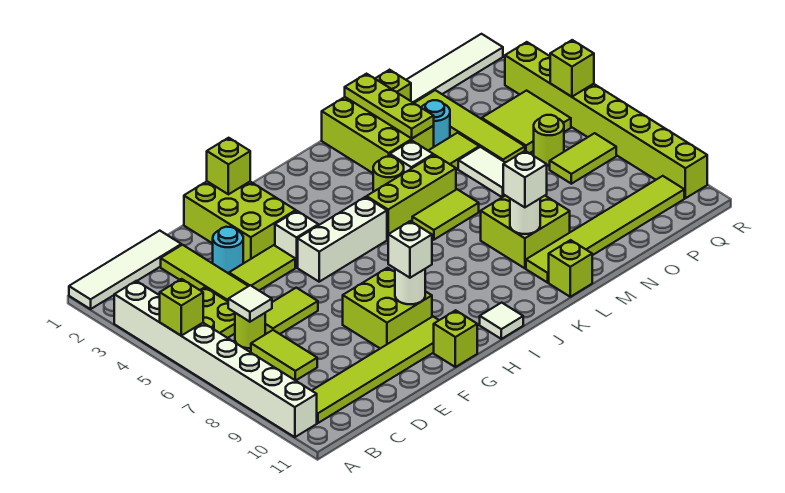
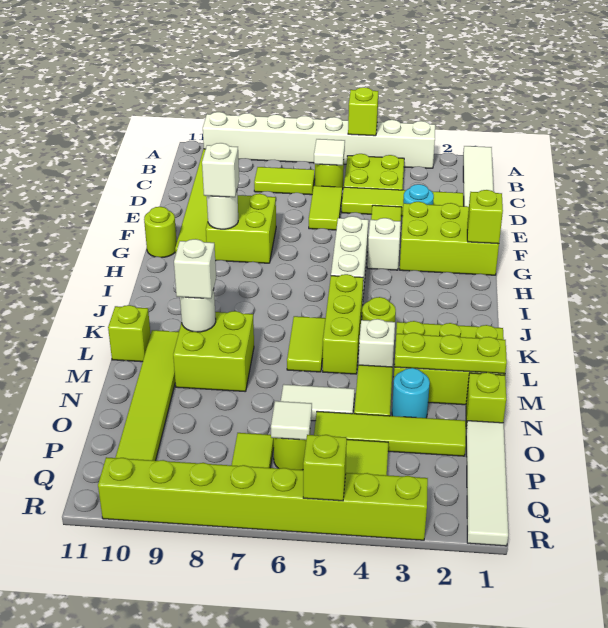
lime brick G11 level 1 -> lime round brick G11 level 1
white tile I11 level 1 -> white tile P6 level 2

